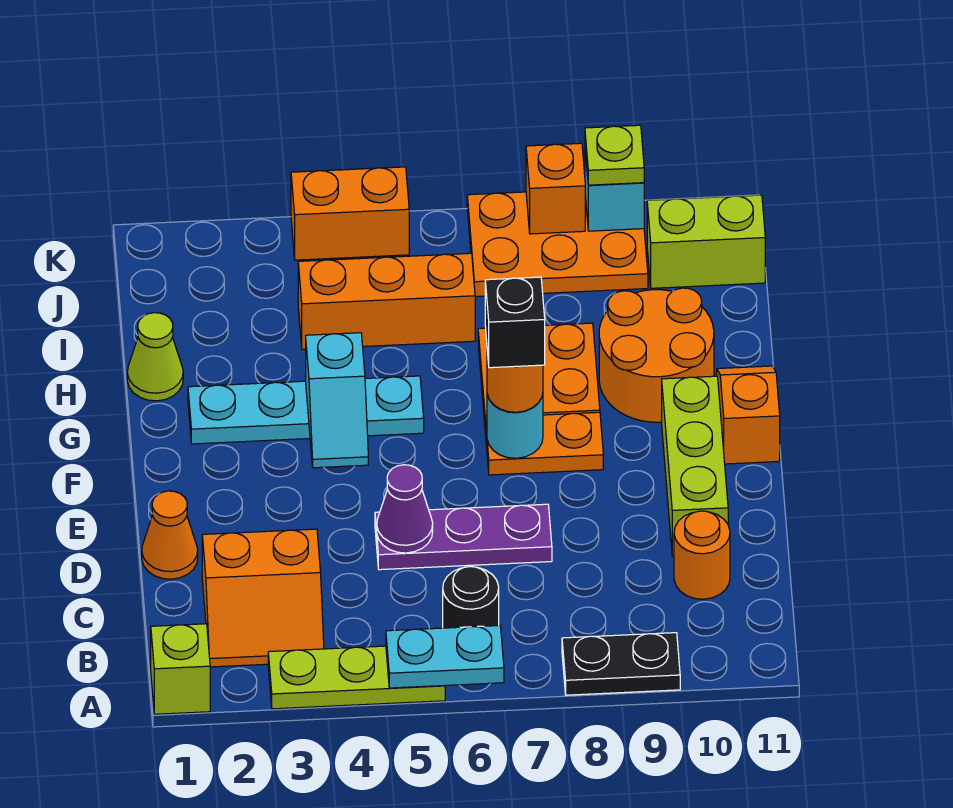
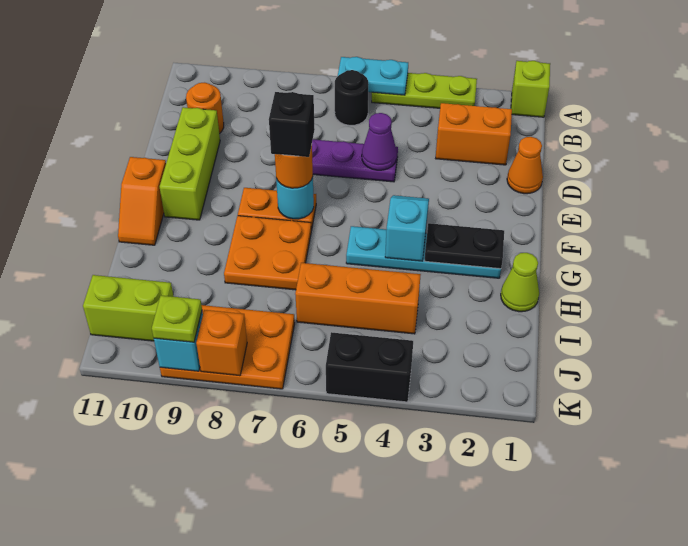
black plate A8:A9 level 1 -> black plate G2:G3 level 2
orange round brick G9:H10 level 1 -> none
orange brick K4:K5 level 1 -> black brick K4:K5 level 1

